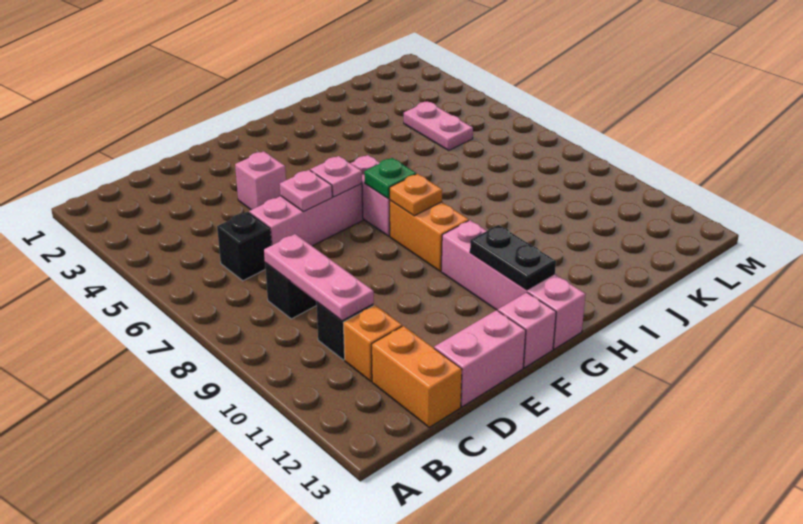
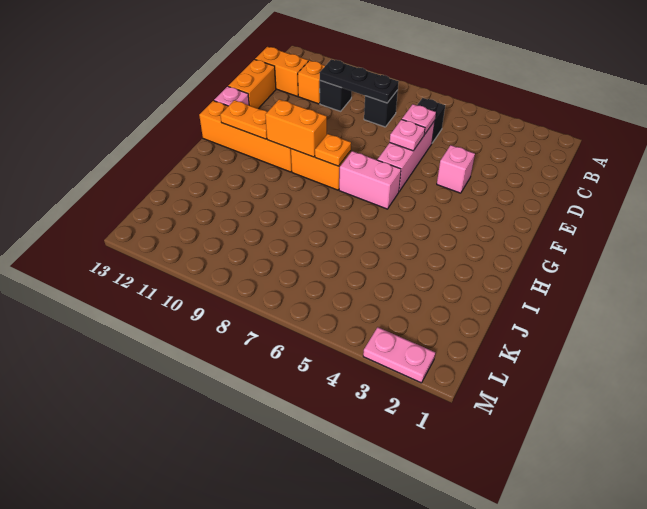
pink plate C8:C10 level 2 -> black plate C8:C10 level 2
pink brick D13:E13 level 1 -> orange brick D13:E13 level 1
pink plate F6 level 2 -> pink plate D6 level 2
green plate G7 level 2 -> none
none -> orange brick G9:G10 level 2
pink brick G10:G13 level 1 -> orange brick G10:G13 level 1
black plate G11:G12 level 2 -> orange plate G11:G12 level 2
pink plate K4:K5 level 1 -> pink plate M2:M3 level 1

